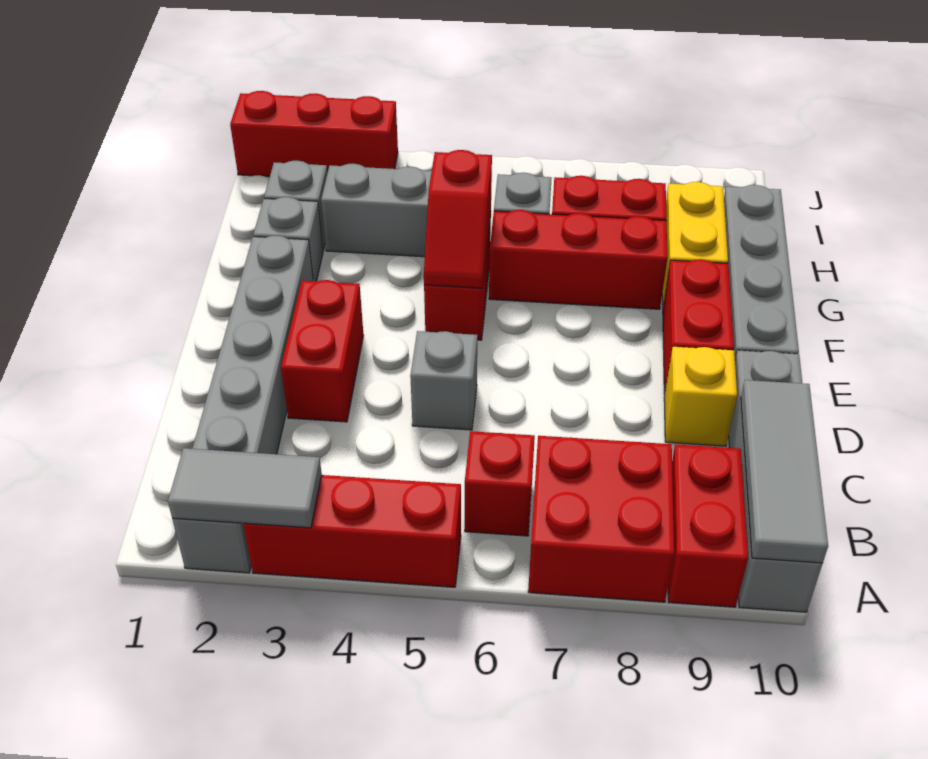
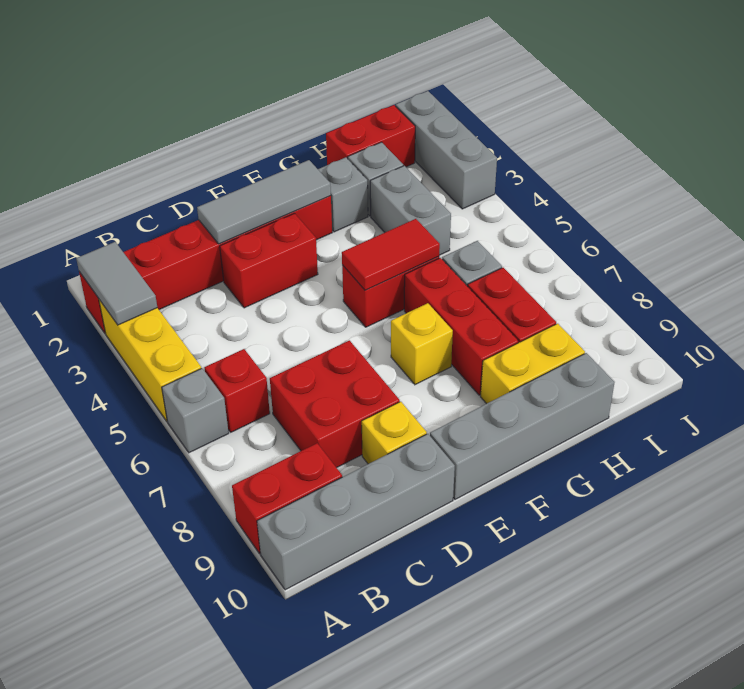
grey brick A2:F2 level 1 -> red brick A2:F2 level 1
red brick A3:A5 level 1 -> yellow brick A3:A5 level 1
red brick A7:B8 level 1 -> red brick C7:D8 level 1
grey tile A10:C10 level 2 -> grey tile D2:F2 level 2
grey brick D5 level 1 -> grey brick A6 level 1
red brick E9:F9 level 1 -> red brick H1:I1 level 1
red slope F5:G5 level 2 top G -> red tile F5:G5 level 2
none -> yellow brick F7 level 1
red brick J1:J3 level 1 -> grey brick J1:J3 level 1

